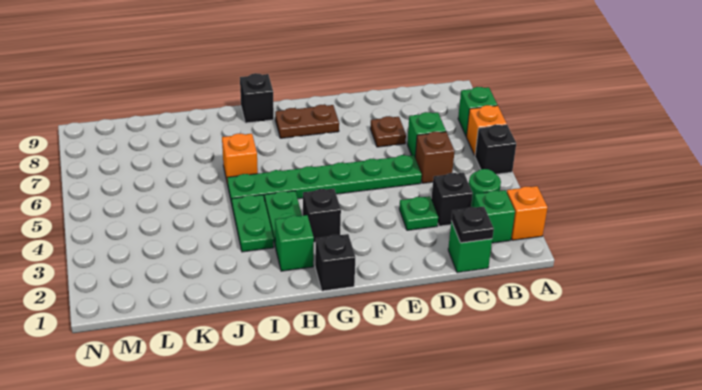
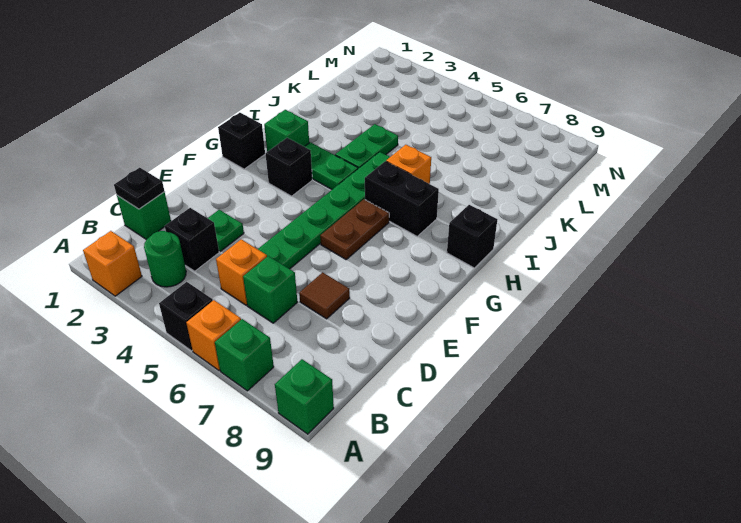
green brick B2 level 1 -> green brick A9 level 1
brown brick C5 level 1 -> orange brick C5 level 1
brown plate D7 level 1 -> brown tile D7 level 1
brown plate F8:G8 level 1 -> brown plate F6:G6 level 1
none -> black brick H6:H7 level 1
green plate I3:I4 level 1 -> green plate I4:J4 level 1

